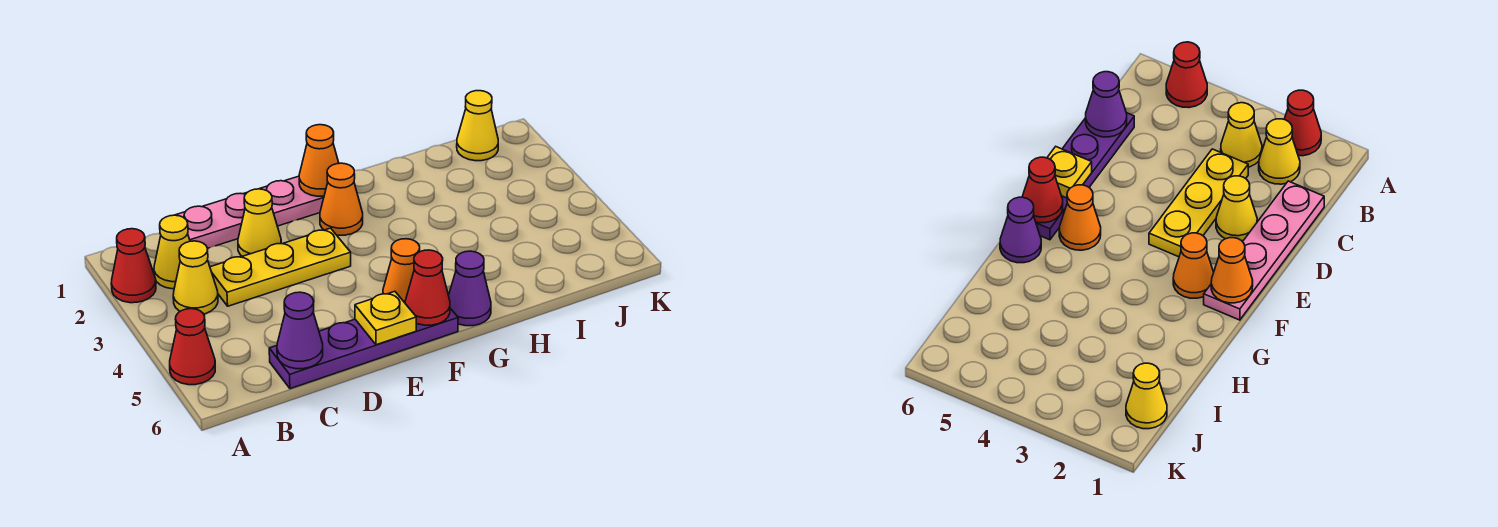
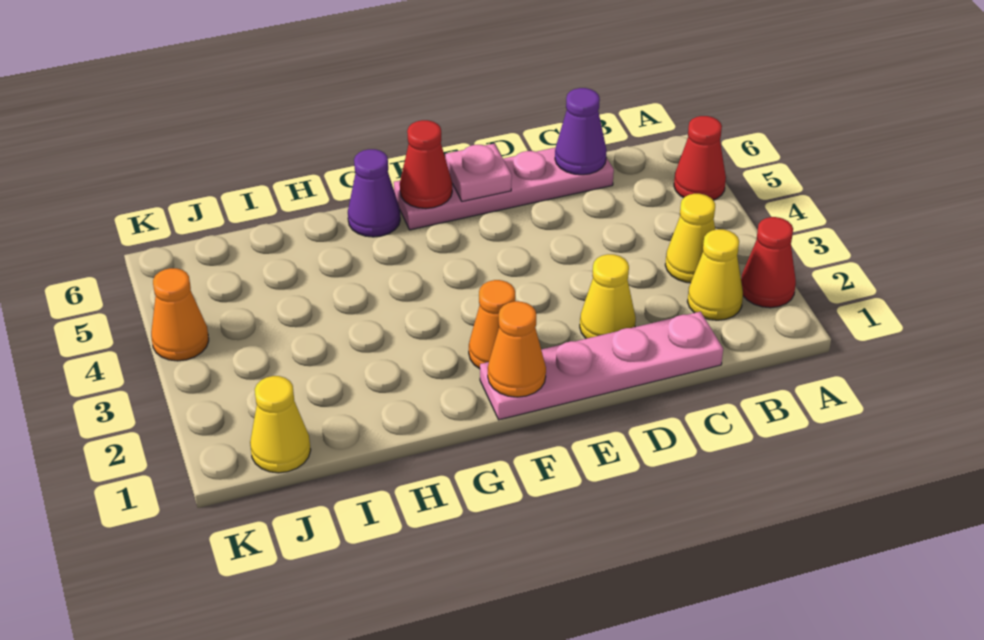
yellow plate C3:E3 level 1 -> none
purple plate C6:F6 level 1 -> pink plate C6:F6 level 1
yellow plate E6 level 2 -> pink plate E6 level 2
orange cone F5 level 1 -> orange cone K4 level 1

